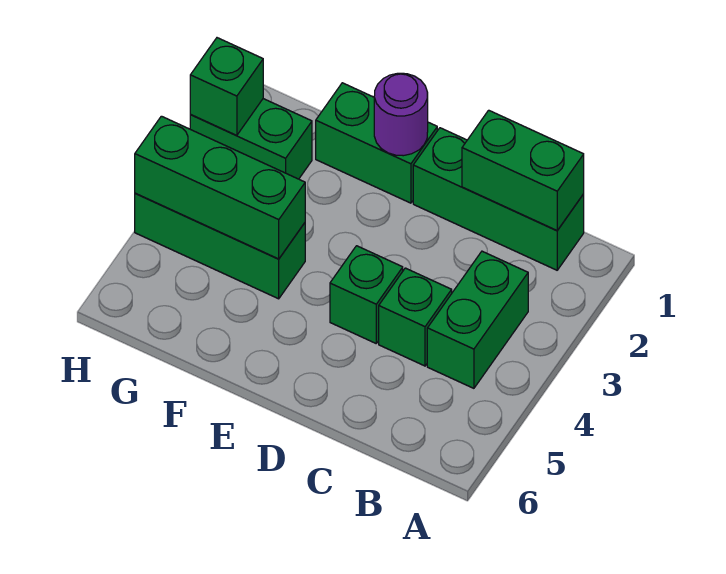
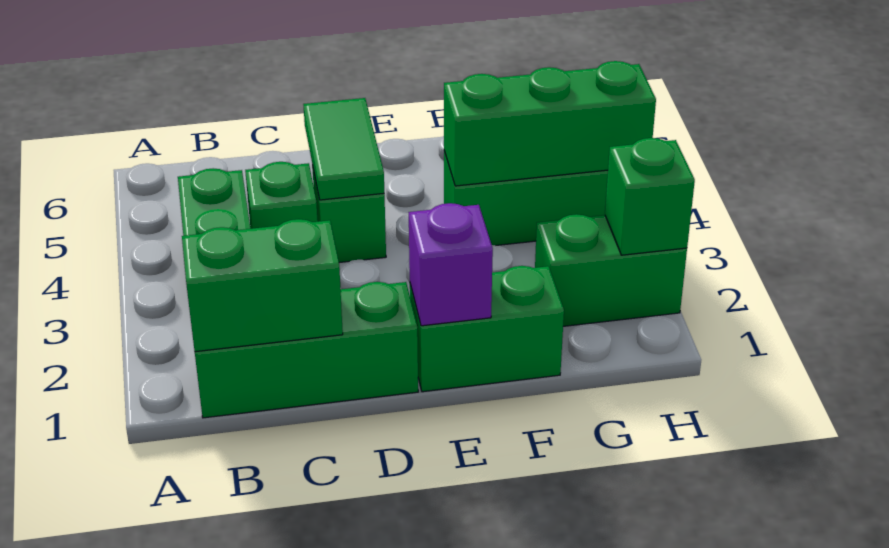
none -> green tile D4:D5 level 2
purple round brick E1 level 2 -> purple brick E1 level 2

